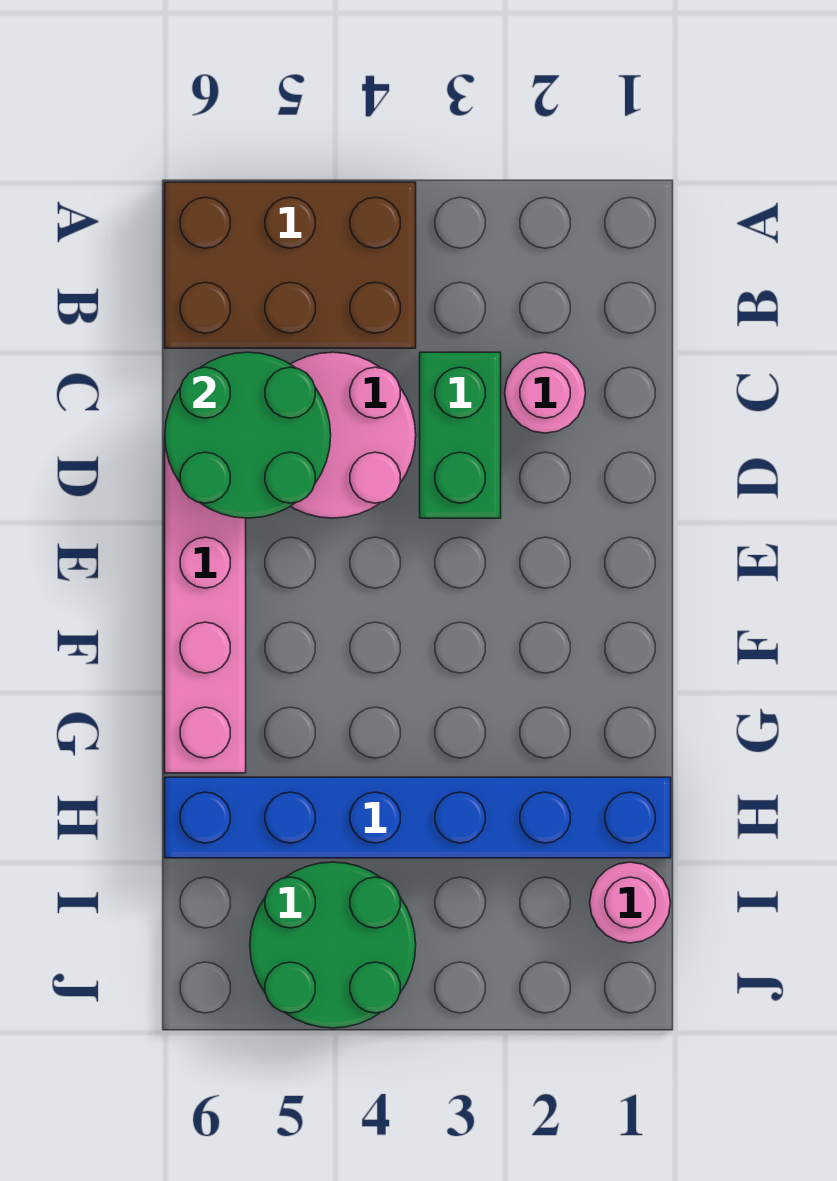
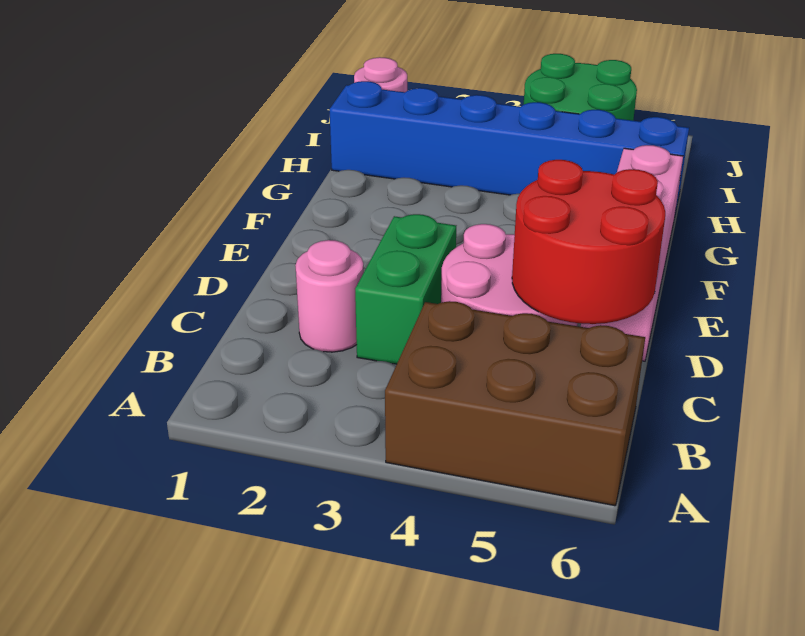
green round brick C5:D6 level 2 -> red round brick C5:D6 level 2

